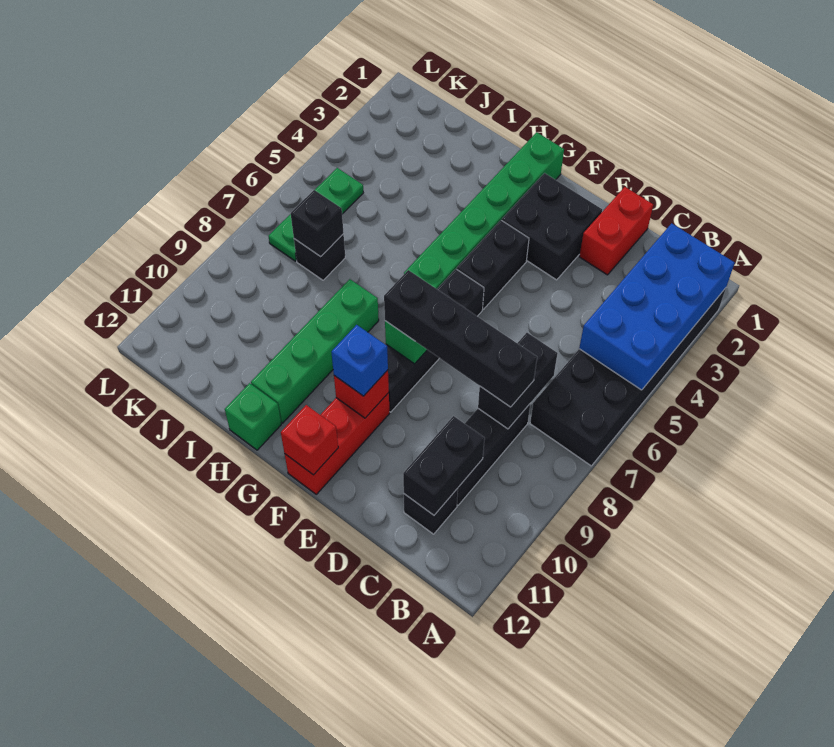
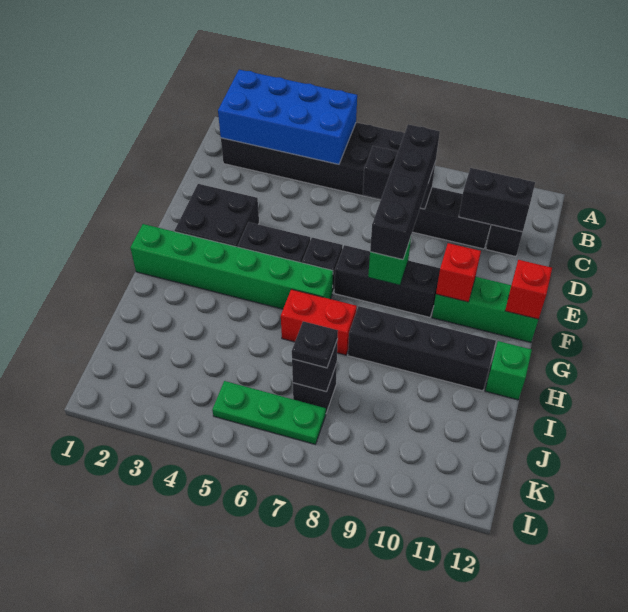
red brick D1:D2 level 1 -> red brick H6:H7 level 1
red brick F10:F12 level 1 -> green brick F10:F12 level 1
blue brick F10 level 3 -> none
green brick H8:H11 level 1 -> black brick H8:H11 level 1
none -> black plate J7 level 3

